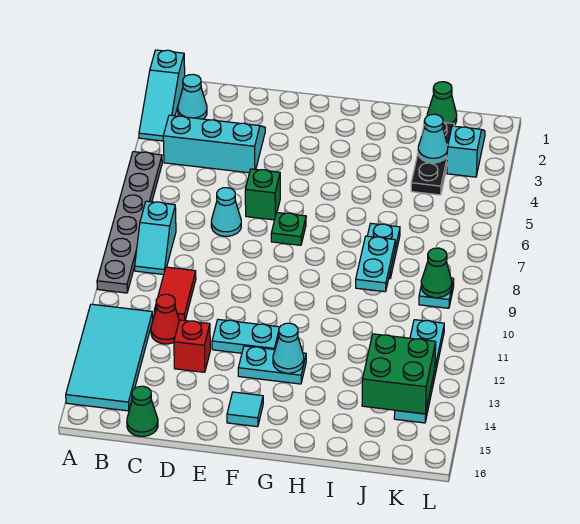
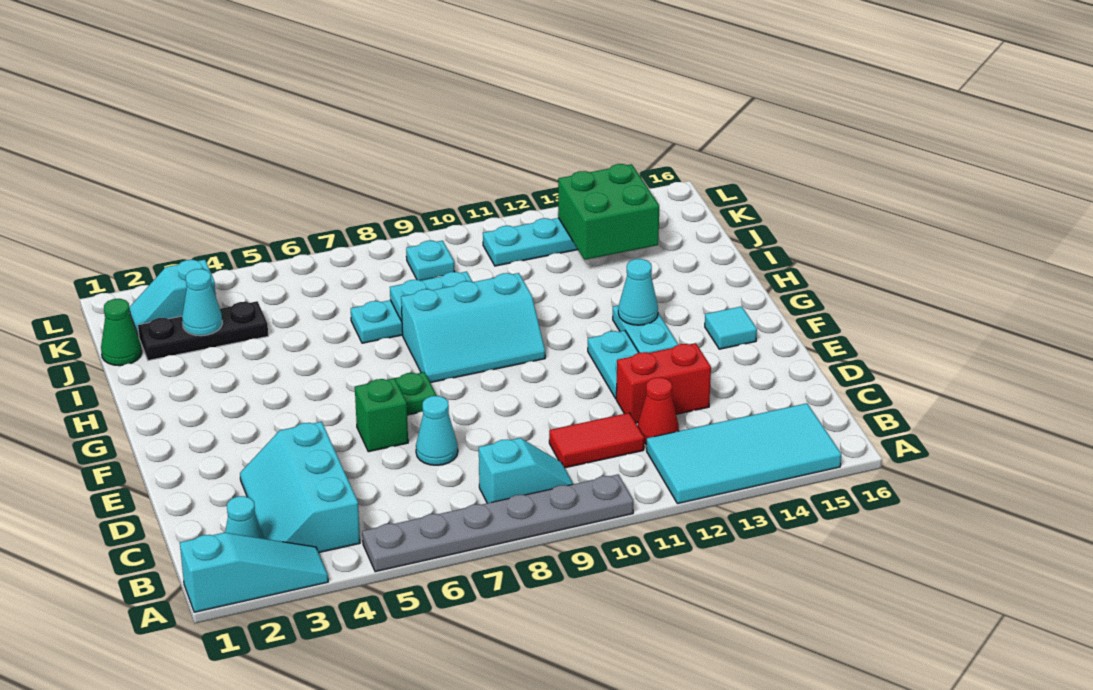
green cone C16 level 1 -> none
red brick D13 level 1 -> red brick D12:D13 level 1
none -> cyan slope G8:H10 level 1 top H
green cone K9 level 2 -> none

